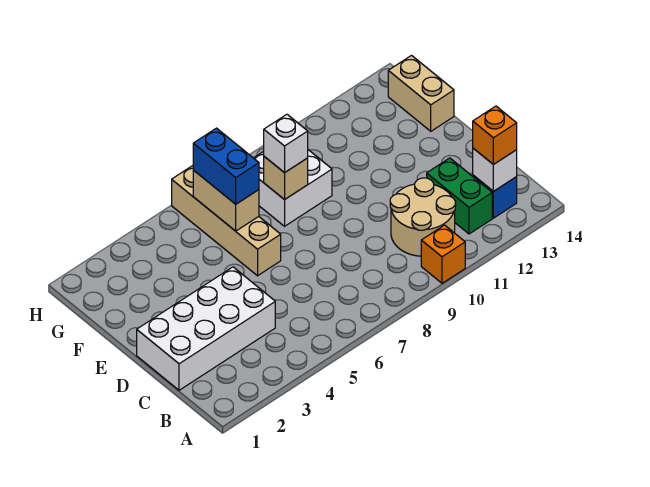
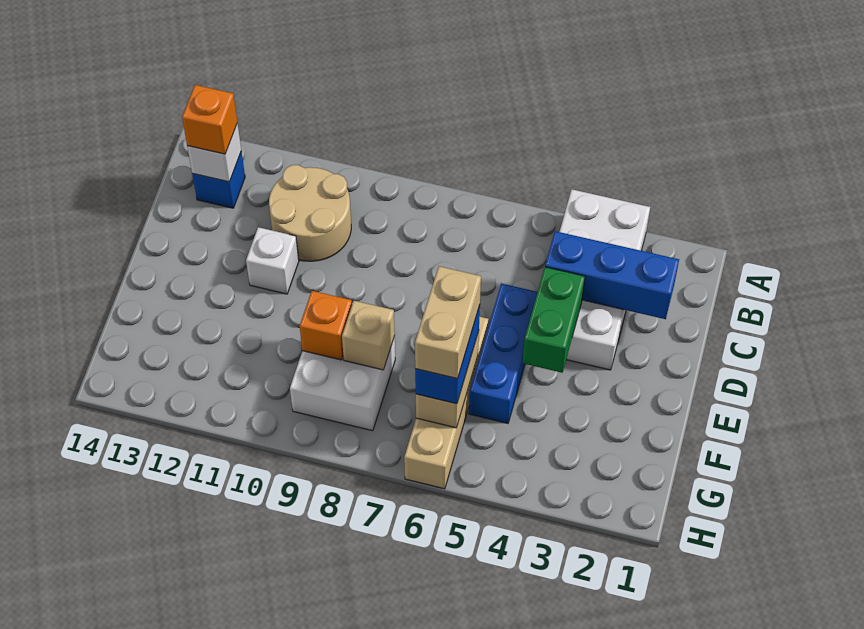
orange brick A10 level 1 -> orange brick F9 level 2
green brick B12:C12 level 1 -> green brick D4:E4 level 2
white brick C1:D4 level 1 -> white brick A3:D4 level 1
none -> blue brick C2:C4 level 2
none -> blue brick D5:F5 level 1
white brick F8 level 3 -> white brick D11 level 1
tan brick F14:G14 level 1 -> tan brick F6:G6 level 4

